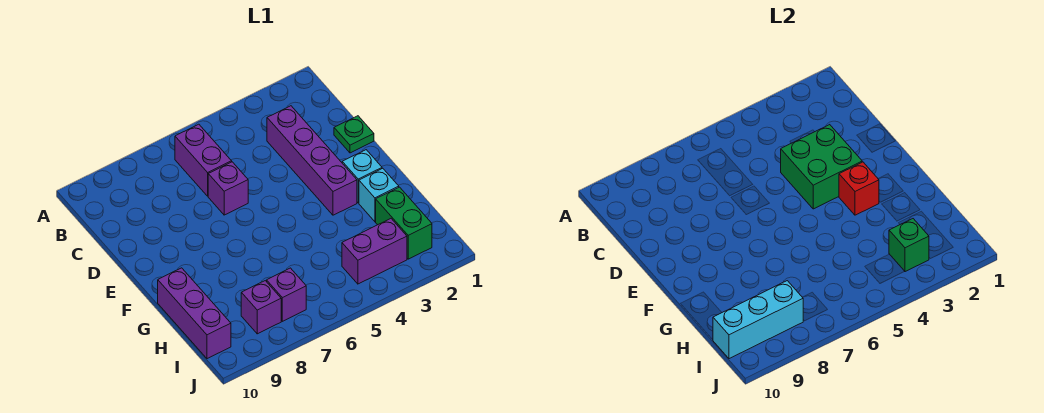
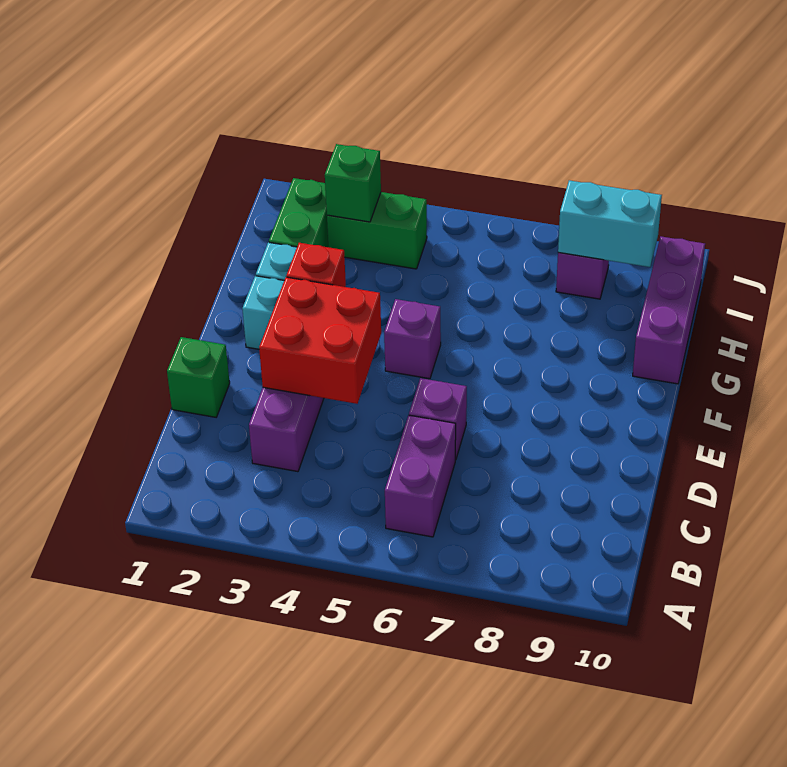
green plate D1 level 1 -> green brick D1 level 1
green brick D3:E4 level 2 -> red brick D3:E4 level 2
purple brick I3:I4 level 1 -> green brick I3:I4 level 1
purple brick I7 level 1 -> purple brick F5 level 1
cyan brick I8:I10 level 2 -> cyan brick I8:I9 level 2

